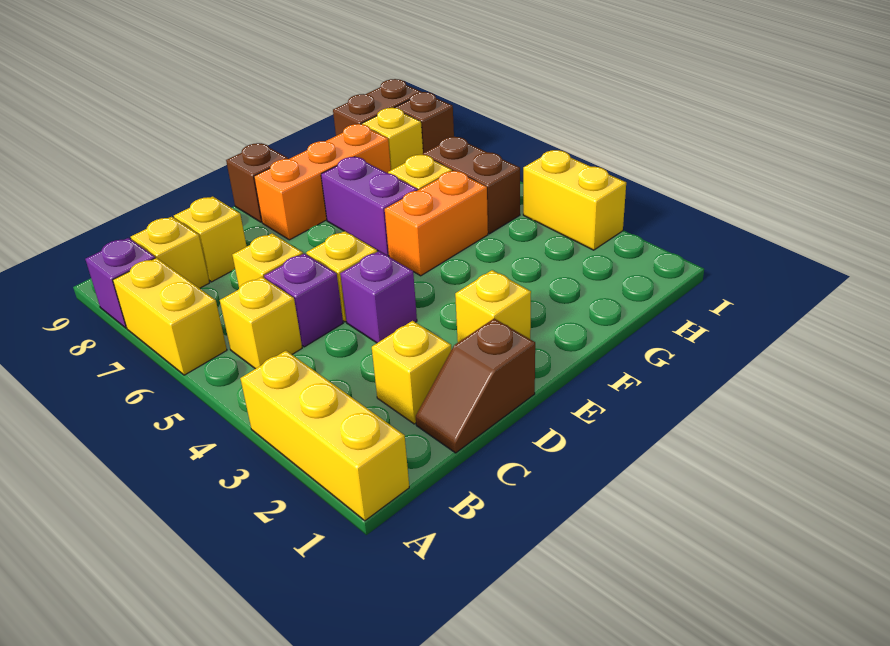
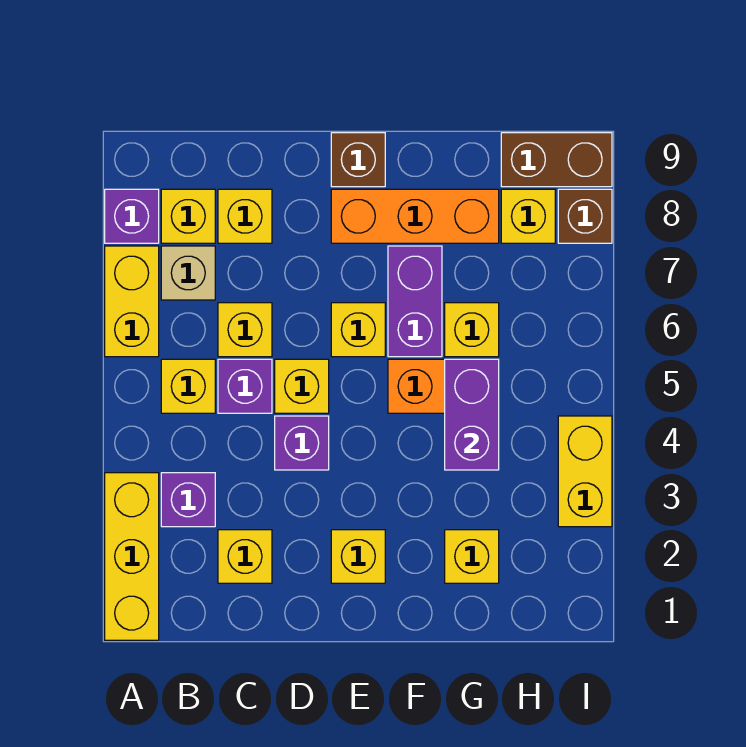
none -> purple brick B3 level 1
none -> tan brick B7 level 1
brown slope C1:D1 level 1 top D -> none
none -> yellow brick E6 level 1
none -> yellow brick G2 level 1
none -> purple brick G4:G5 level 2
brown brick H5:H6 level 1 -> none

